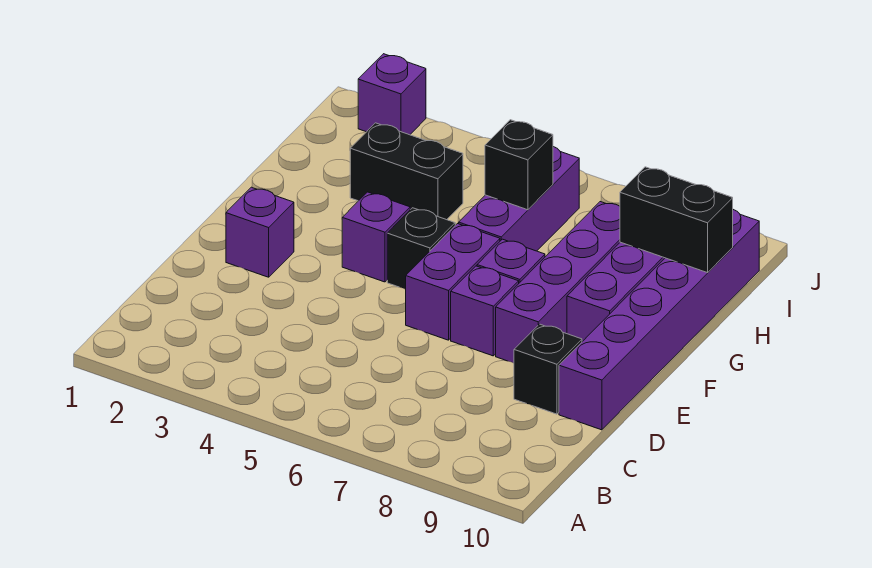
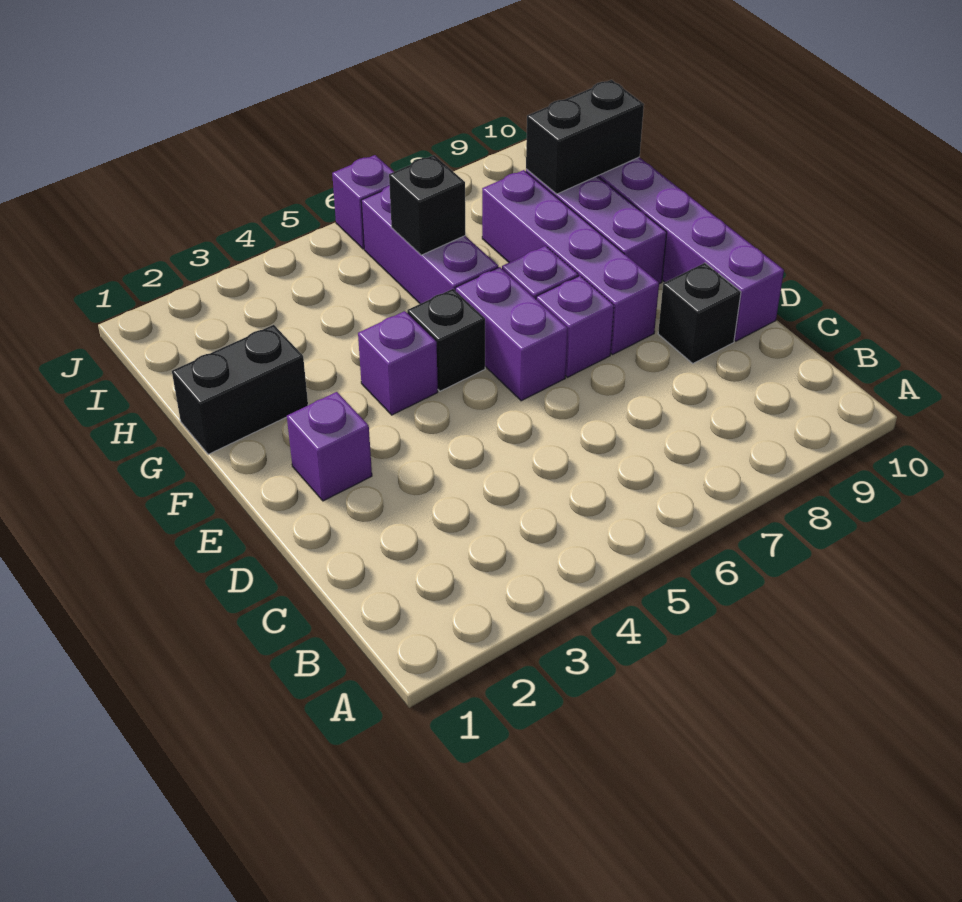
black brick H3:H4 level 1 -> black brick G1:G2 level 1
purple brick J2 level 1 -> purple brick J6 level 1

